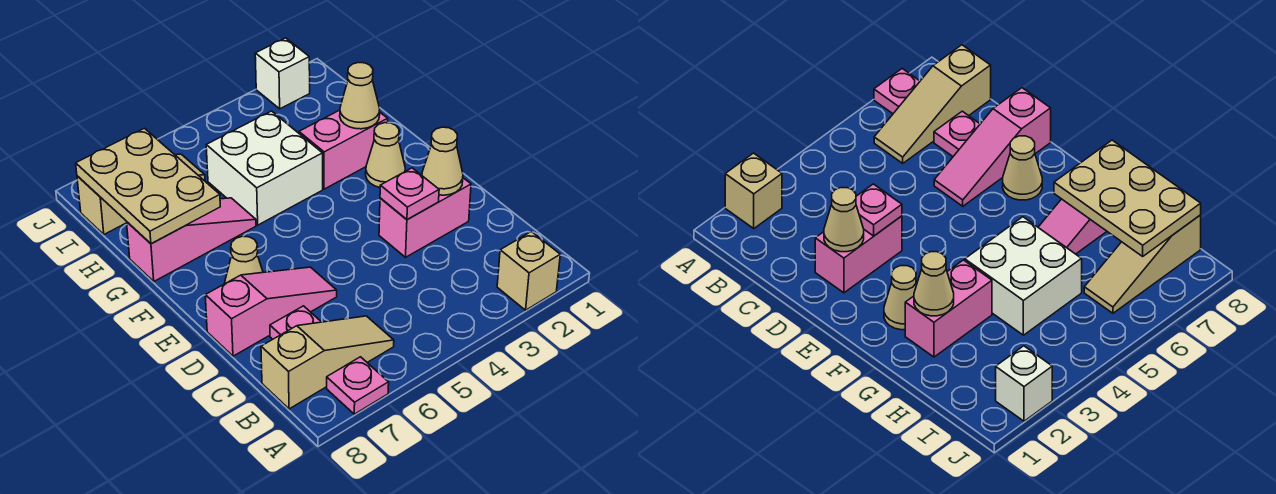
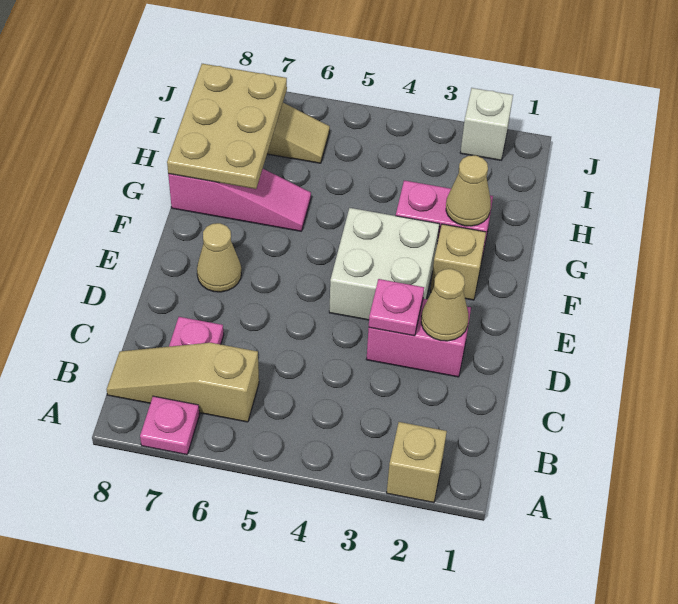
tan slope B6:B8 level 1 top 8 -> tan slope B6:B8 level 1 top 6
pink slope D6:D8 level 1 top 8 -> none
tan cone F2 level 1 -> tan brick F2 level 1
white brick G4:H5 level 1 -> white brick E3:F4 level 1

